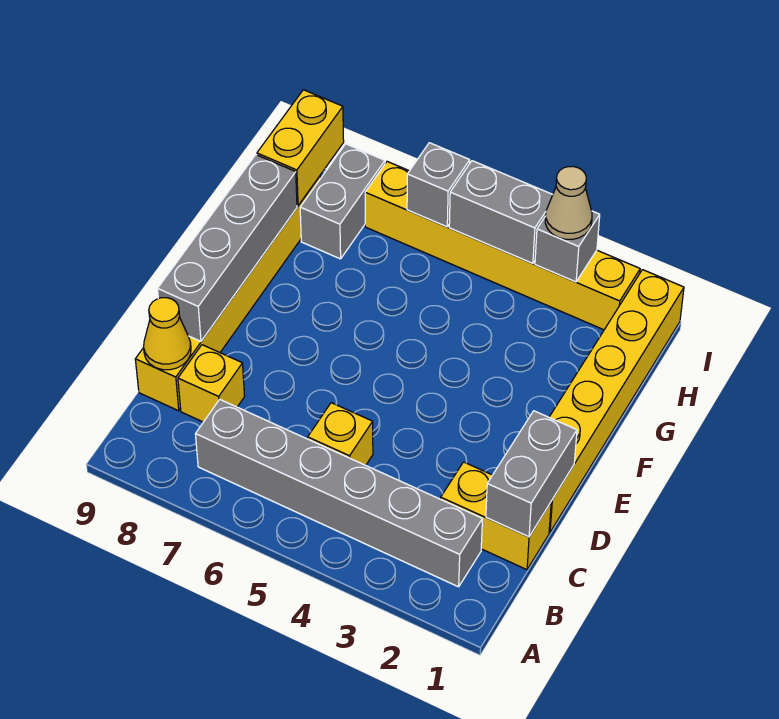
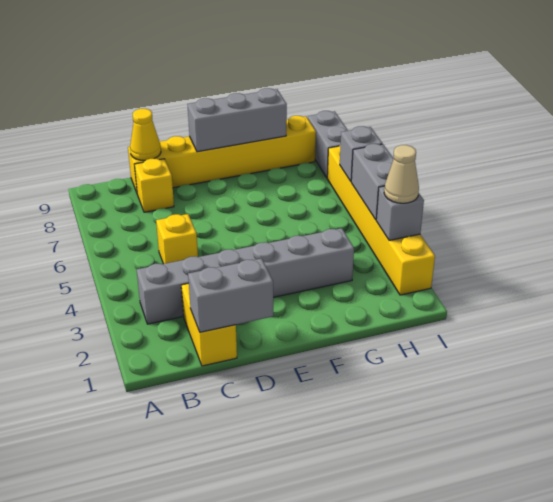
grey brick B2:B7 level 1 -> grey brick B3:G3 level 1
yellow brick D1:I1 level 1 -> none
grey brick D9:G9 level 2 -> grey brick E9:G9 level 2
grey brick H8:I8 level 1 -> grey brick I8:I9 level 1
yellow brick H9:I9 level 2 -> none

